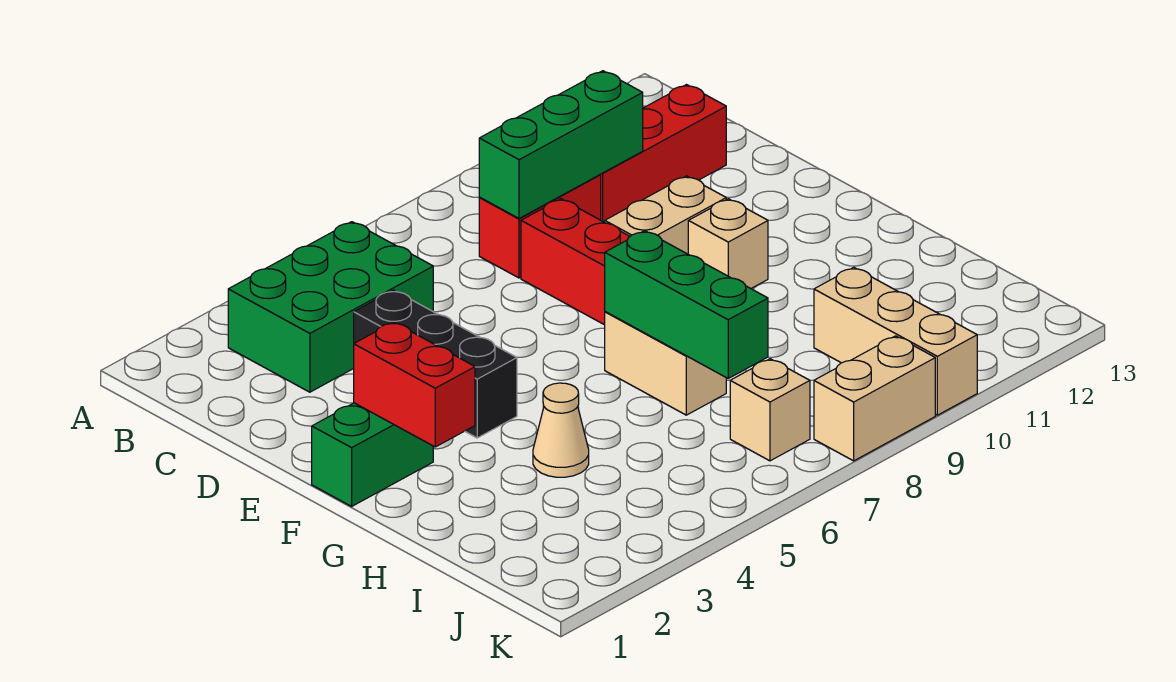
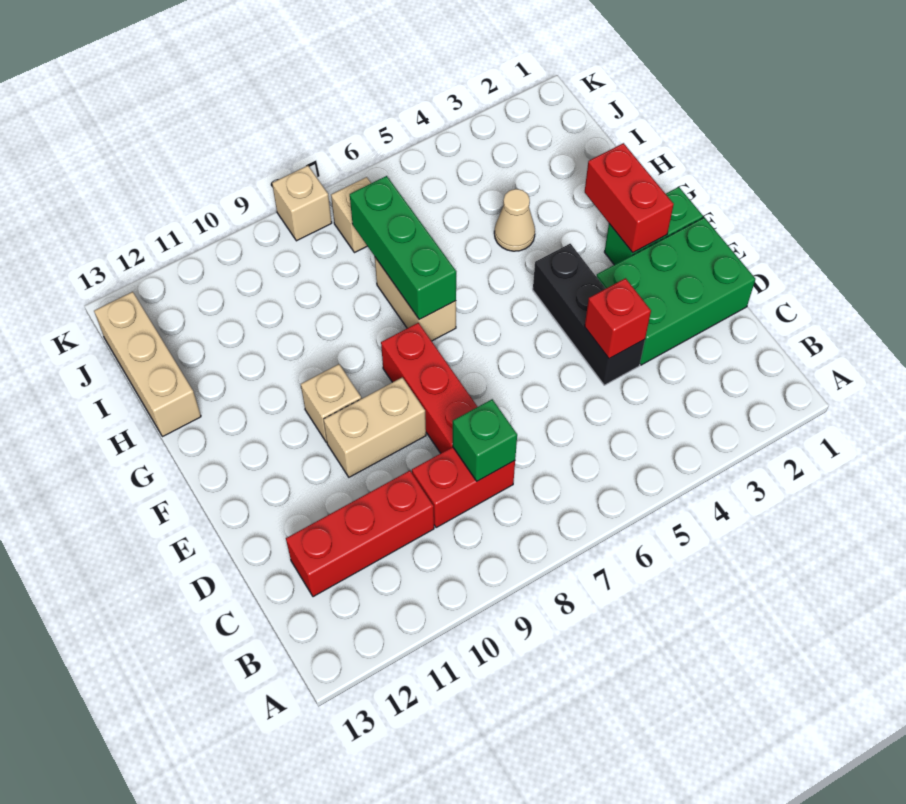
green brick B3:C5 level 1 -> green brick D1:E3 level 1
green brick C8:C10 level 2 -> green brick C8 level 2
none -> red brick D4 level 2
tan brick I10:K10 level 1 -> tan brick H13:J13 level 1
tan brick K8:K9 level 1 -> tan brick K8 level 1

